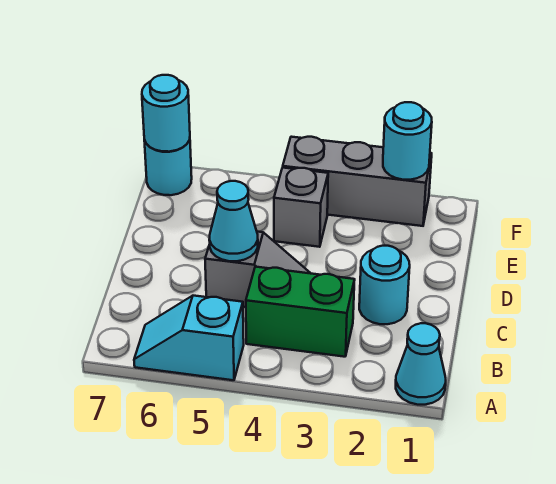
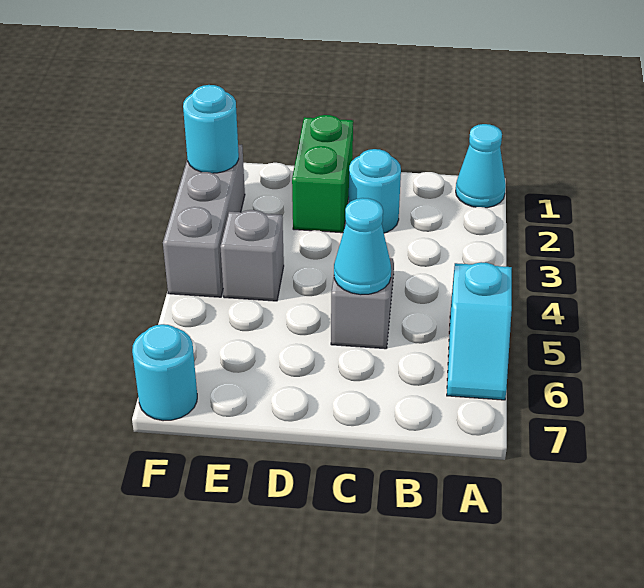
green brick B3:B4 level 1 -> green brick D1:D2 level 1
cyan round brick F7 level 2 -> none

